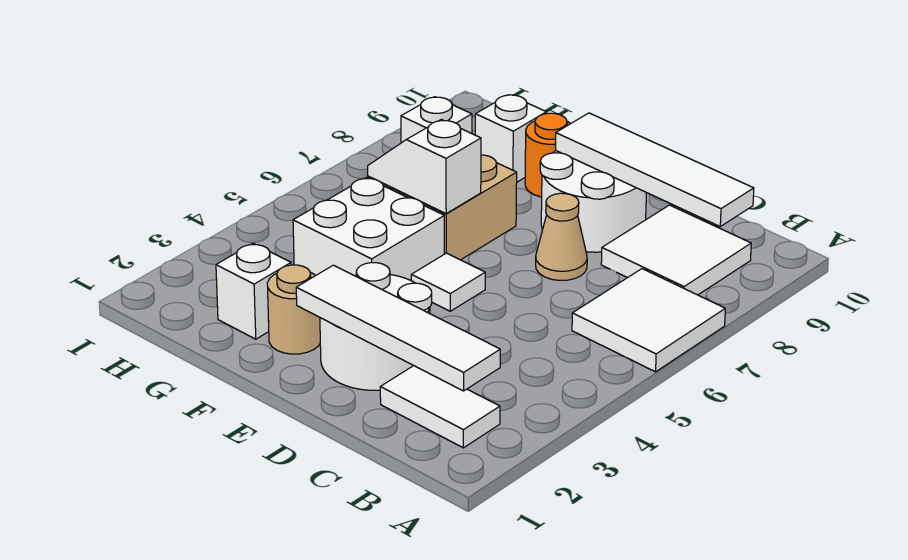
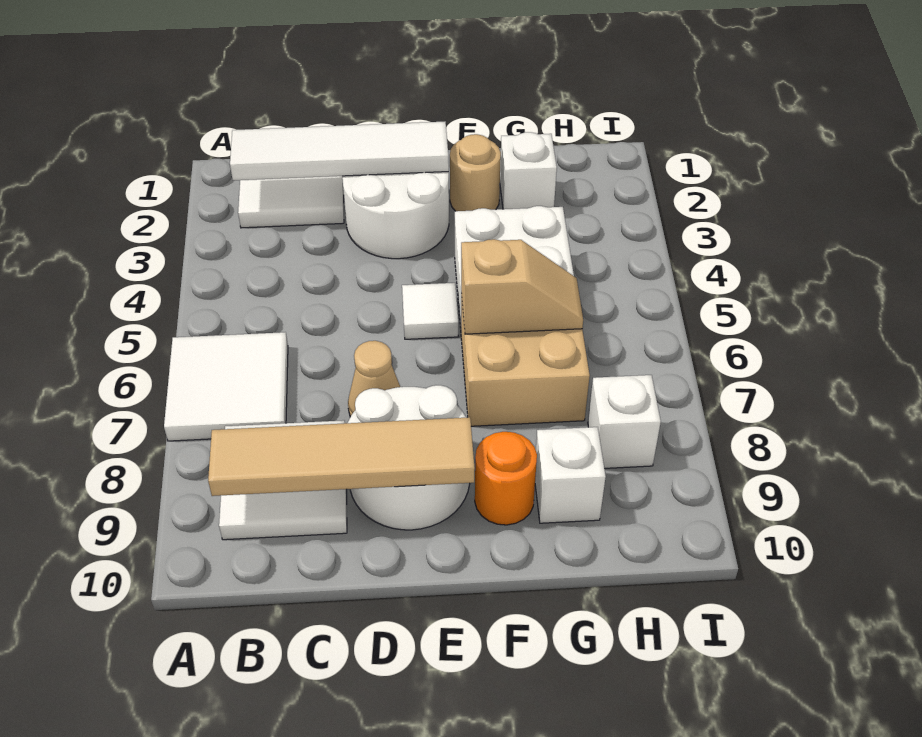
white tile B9:E9 level 2 -> tan tile B9:E9 level 2
white slope F6:G6 level 2 top F -> tan slope F6:G6 level 2 top F

